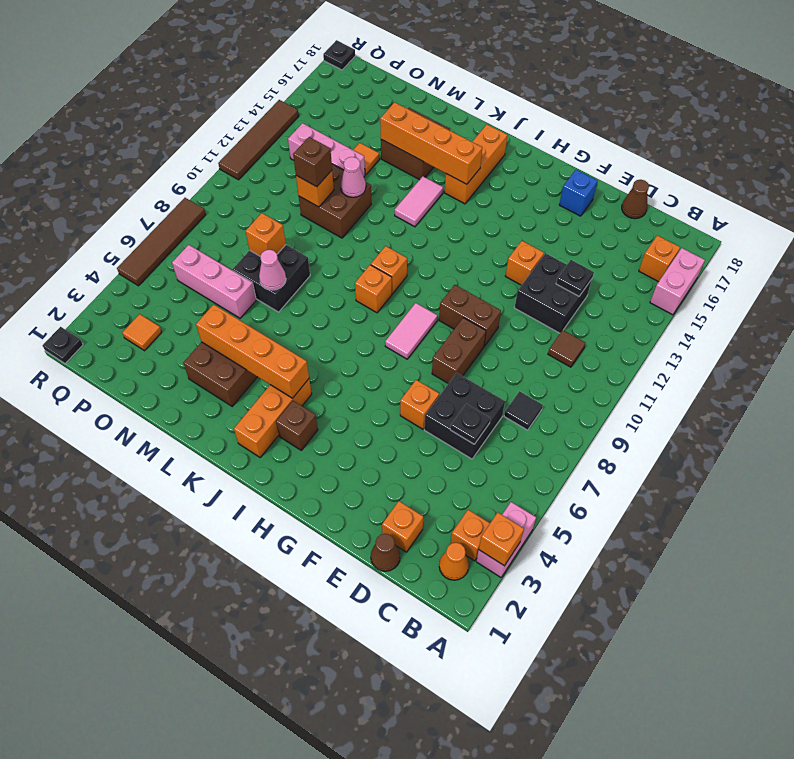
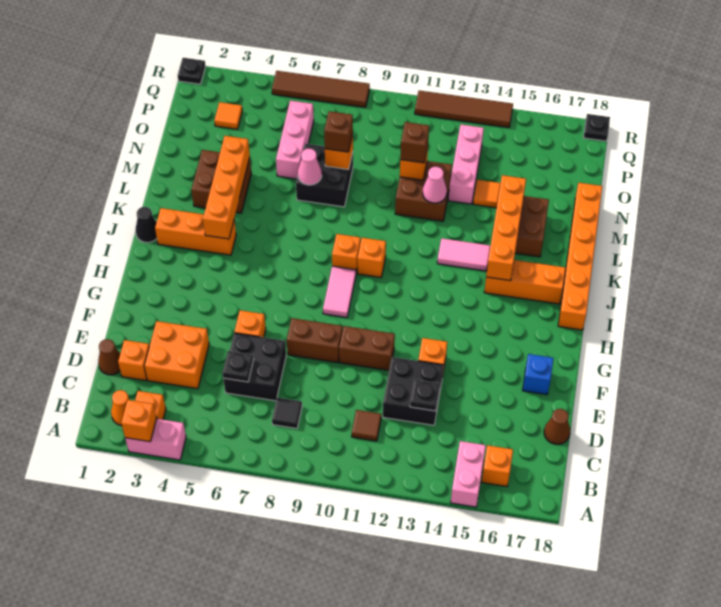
pink brick A15:A16 level 1 -> pink brick A15:B15 level 1
none -> orange brick D3:E4 level 1
brown brick F10:G10 level 1 -> brown brick F10:F11 level 1
pink tile H8:H9 level 1 -> pink tile H9:I9 level 1
brown brick I3 level 1 -> brown brick N8 level 3
none -> orange brick I18:N18 level 1
none -> black cone J1 level 1

